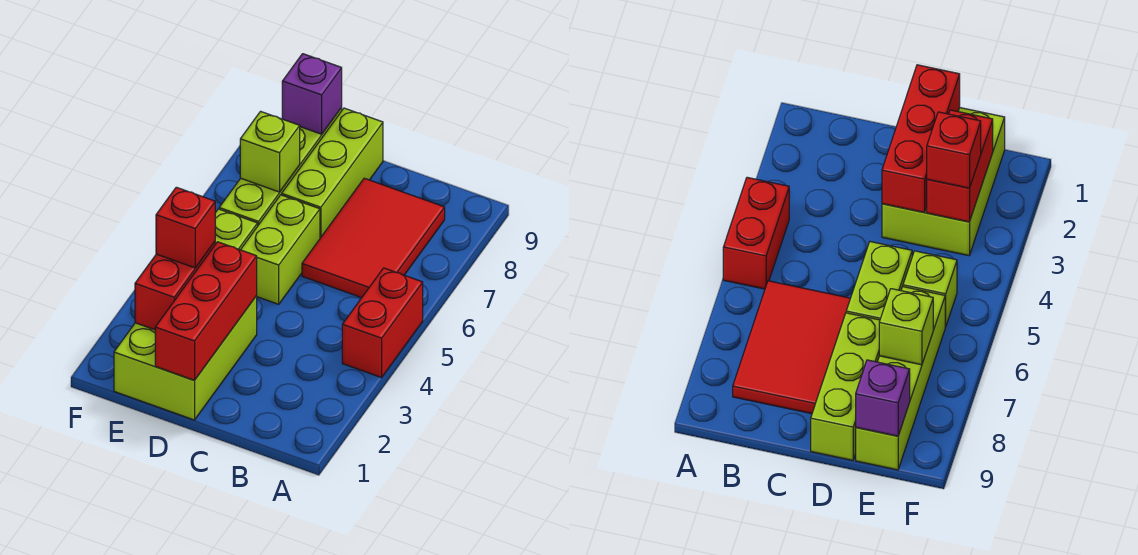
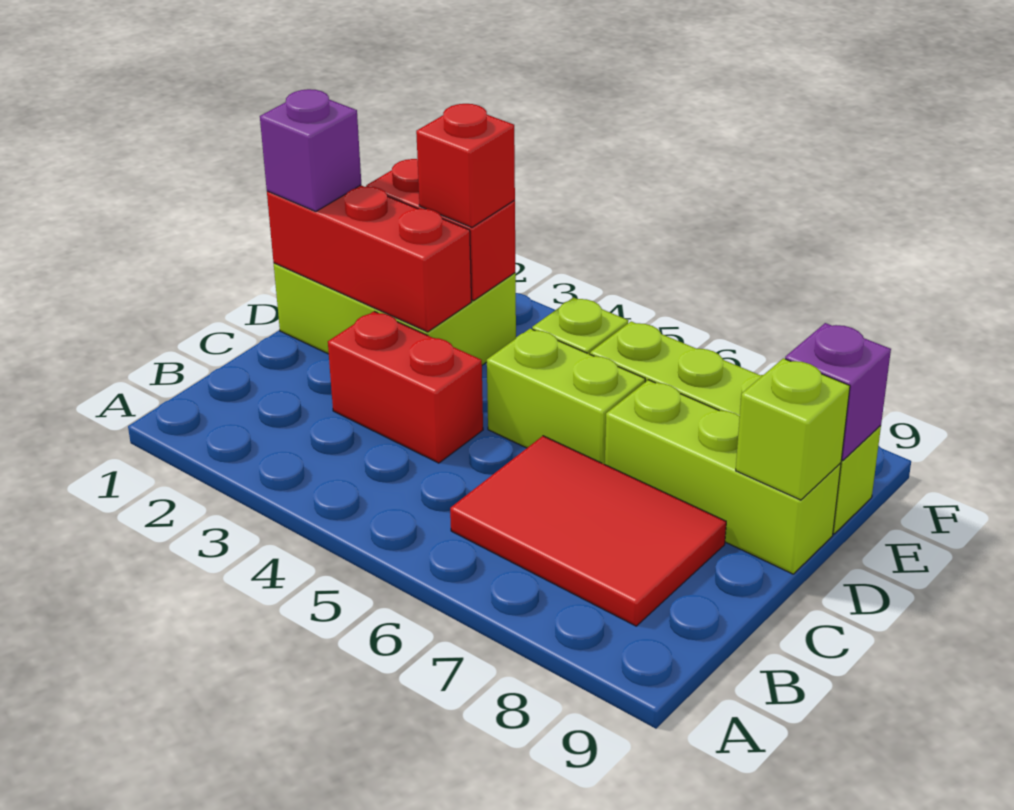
red brick A4:A5 level 1 -> red brick C3:C4 level 1
none -> purple brick D1 level 3
lime brick E7 level 2 -> lime brick D9 level 2

